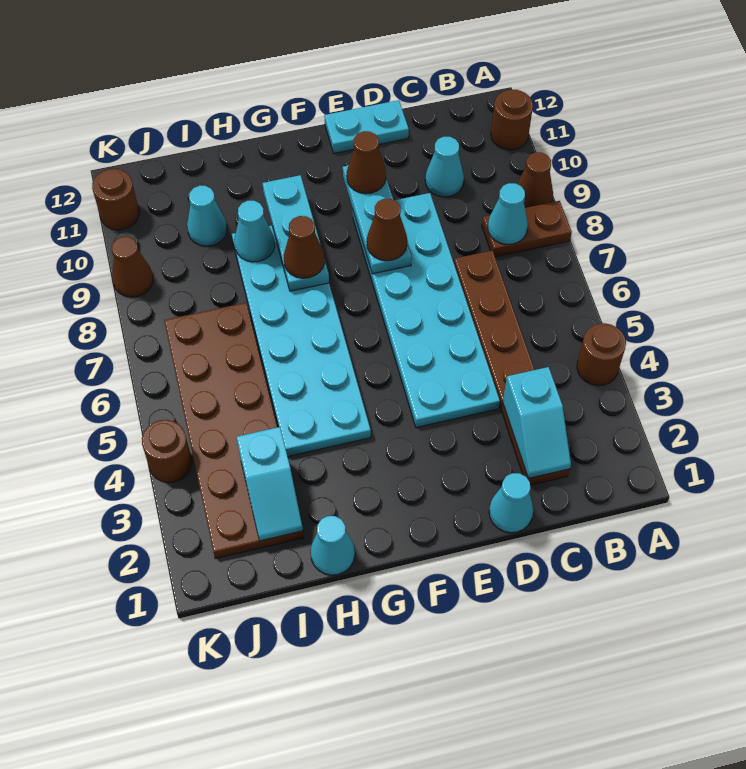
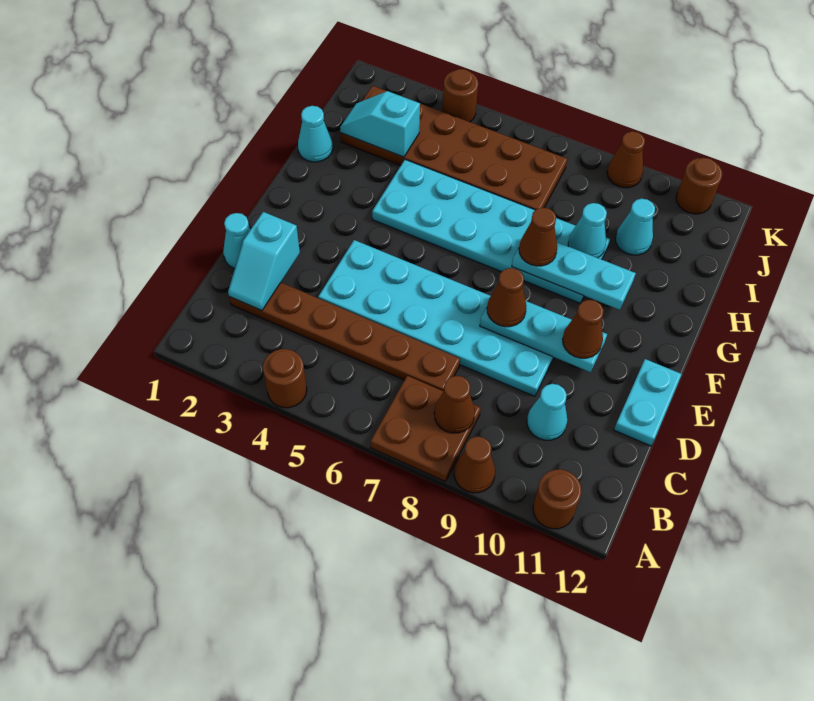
brown plate A8:B8 level 1 -> brown plate A7:B8 level 1
cyan cone B8 level 2 -> brown cone B8 level 2
cyan slope C2:C3 level 2 top 3 -> cyan slope C2:D2 level 2 top D

